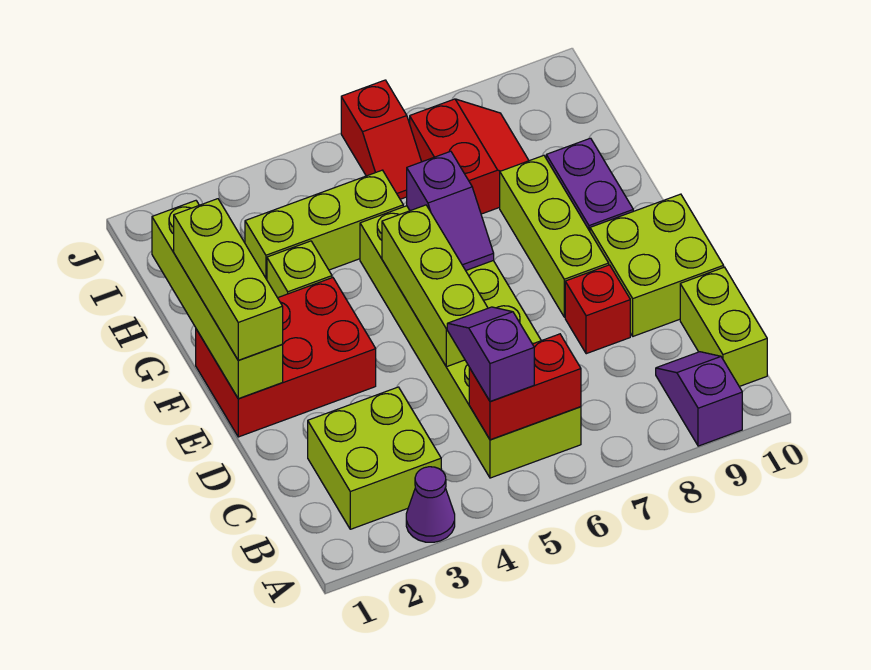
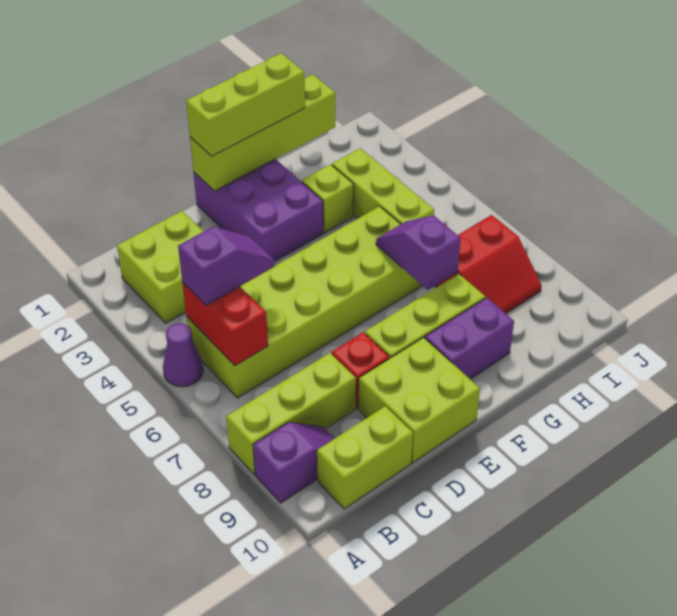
purple cone A3 level 1 -> purple cone A5 level 1
lime brick D5:F5 level 2 -> lime brick A8:C8 level 1
red brick E1:F3 level 1 -> purple brick E1:F3 level 1
purple slope F6:G6 level 2 top G -> purple slope G6:G7 level 2 top 7
red slope I6:J6 level 1 top J -> none

